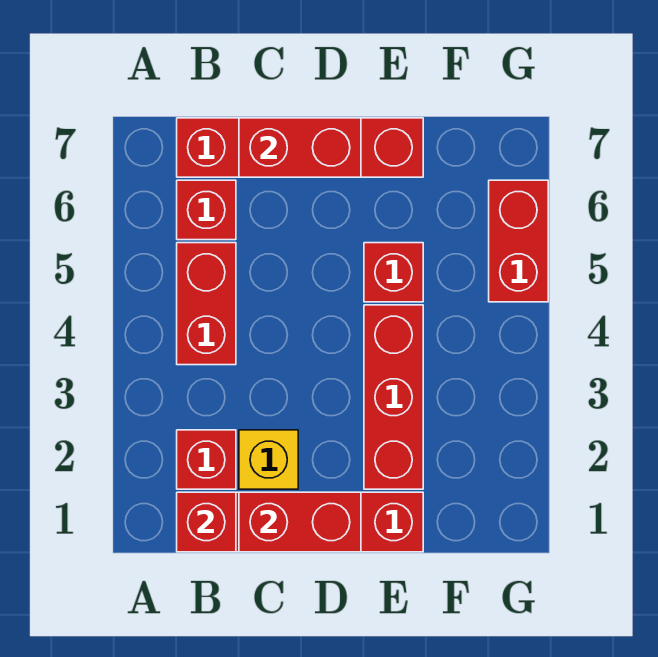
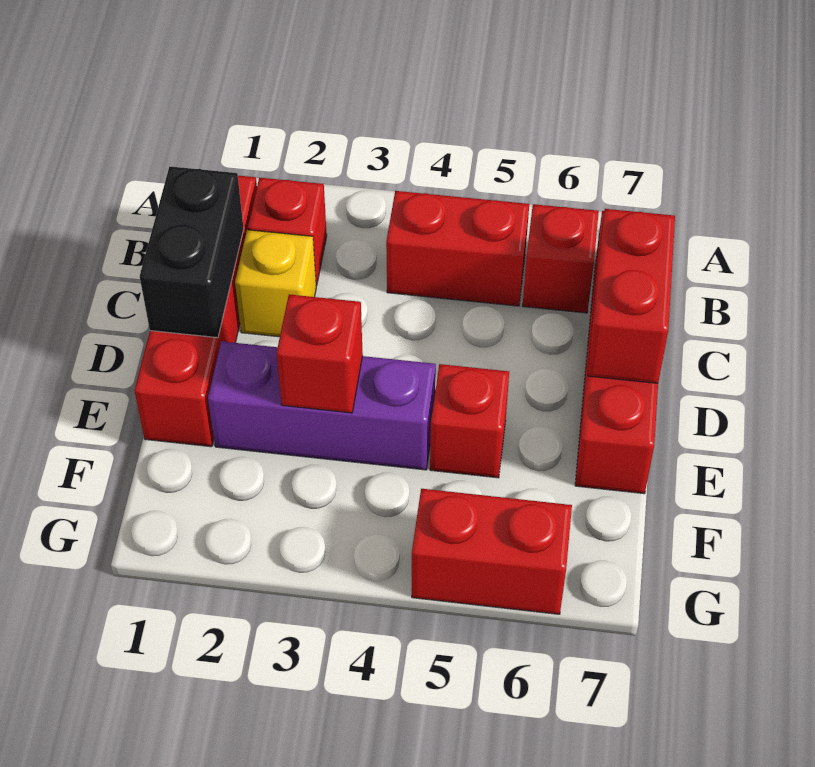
red brick B1 level 2 -> red brick E3 level 2
red brick C1:D1 level 2 -> black brick C1:D1 level 2
red brick E2:E4 level 1 -> purple brick E2:E4 level 1

